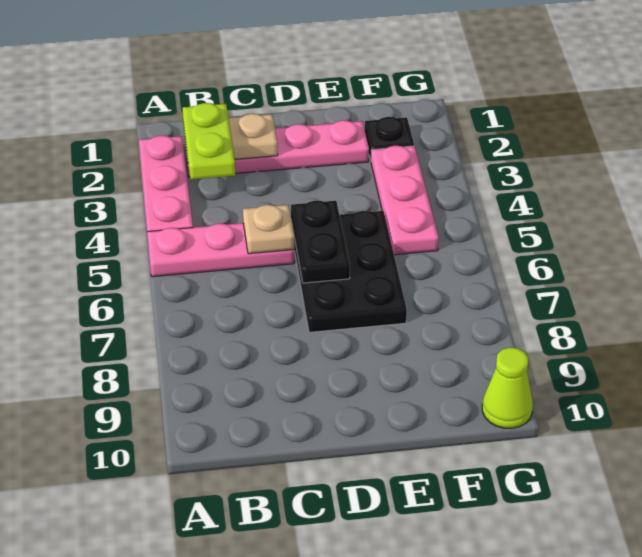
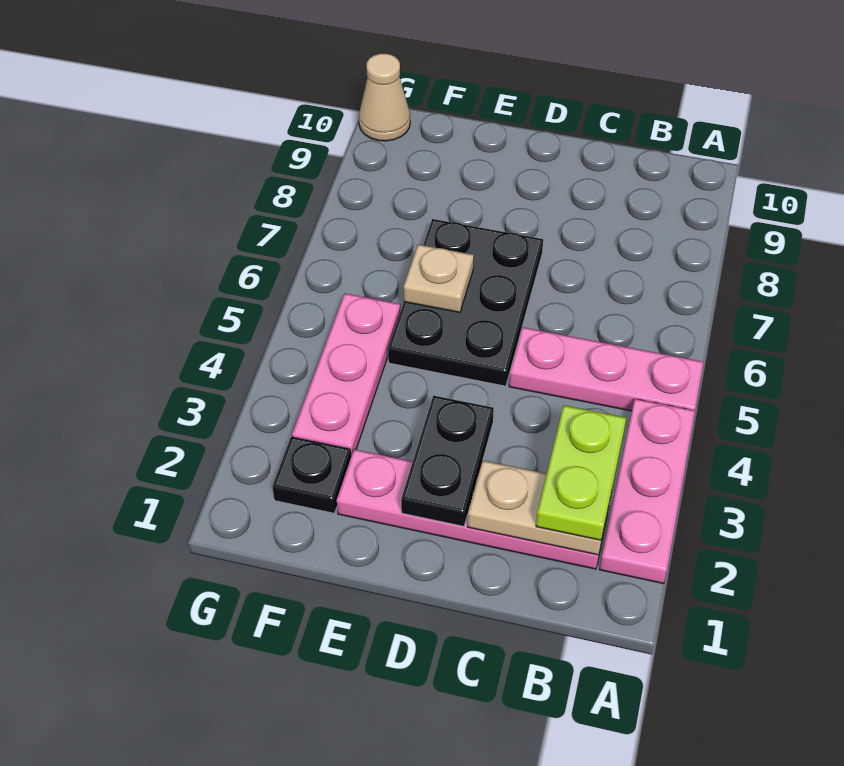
tan plate C5 level 2 -> tan plate E6 level 2
black plate D5:D6 level 2 -> black plate D2:D3 level 2
lime cone G10 level 1 -> tan cone G10 level 1

